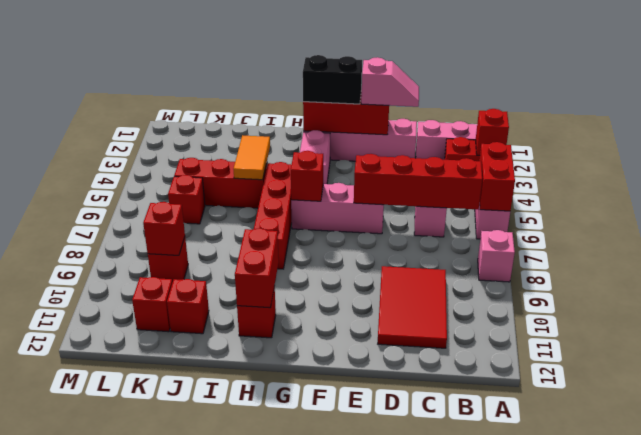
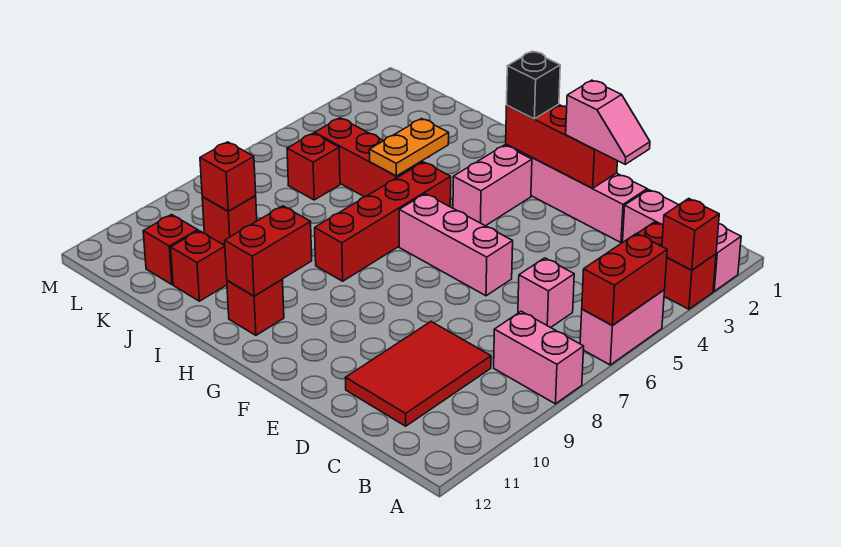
pink brick A8 level 1 -> pink brick A8:B8 level 1
red brick B6:E6 level 2 -> none
black brick F2:G2 level 3 -> black brick G2 level 3
red brick G6 level 2 -> none
orange tile I4:I5 level 2 -> orange plate I4:I5 level 2

